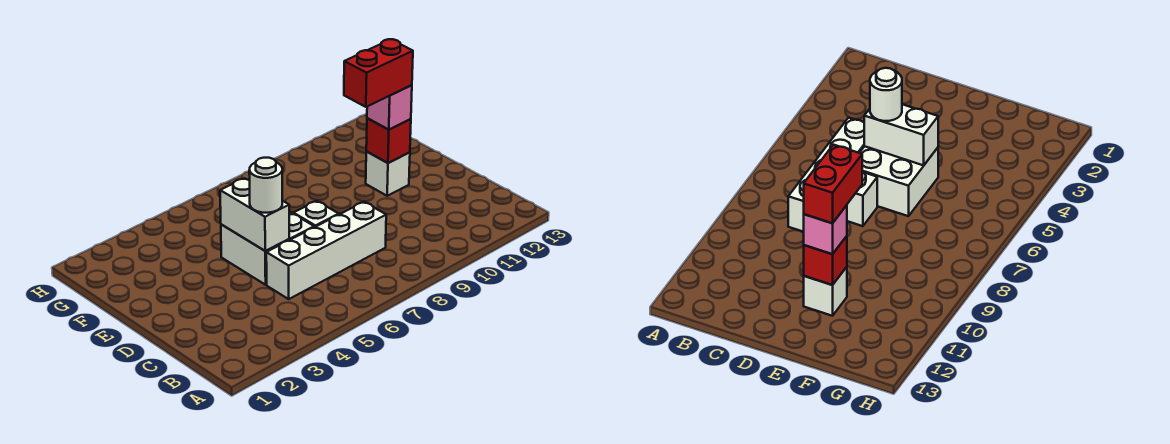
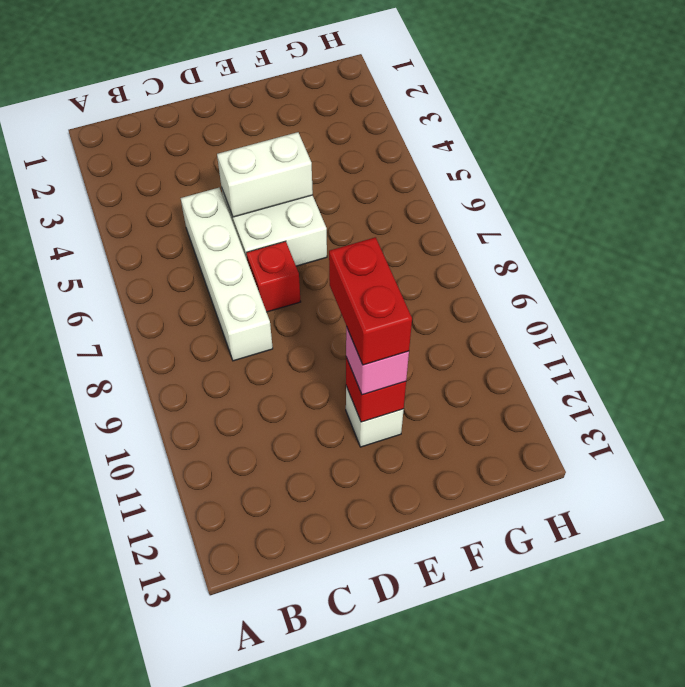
white round brick D5 level 3 -> none
white brick D7 level 1 -> red brick D7 level 1

